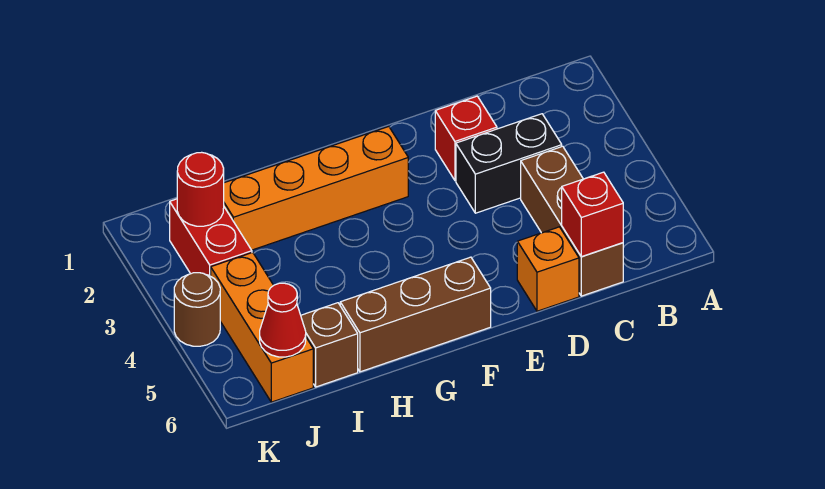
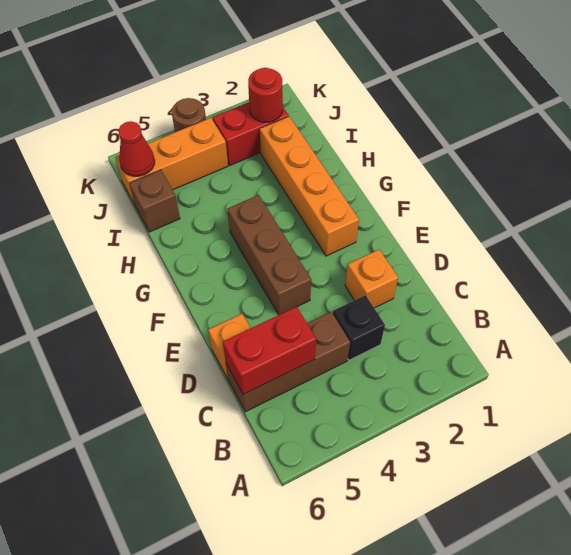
black brick C3:D3 level 1 -> black brick C3 level 1
red brick C6 level 2 -> red brick C5:C6 level 2
red brick D2 level 1 -> orange brick D2 level 1
brown brick F6:H6 level 1 -> brown brick E4:G4 level 1

